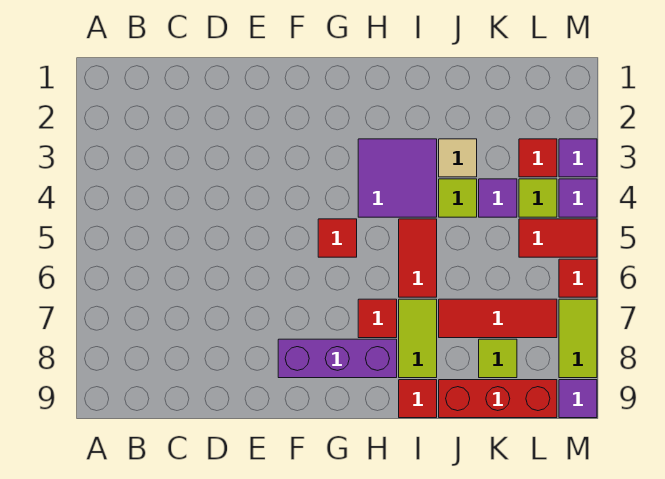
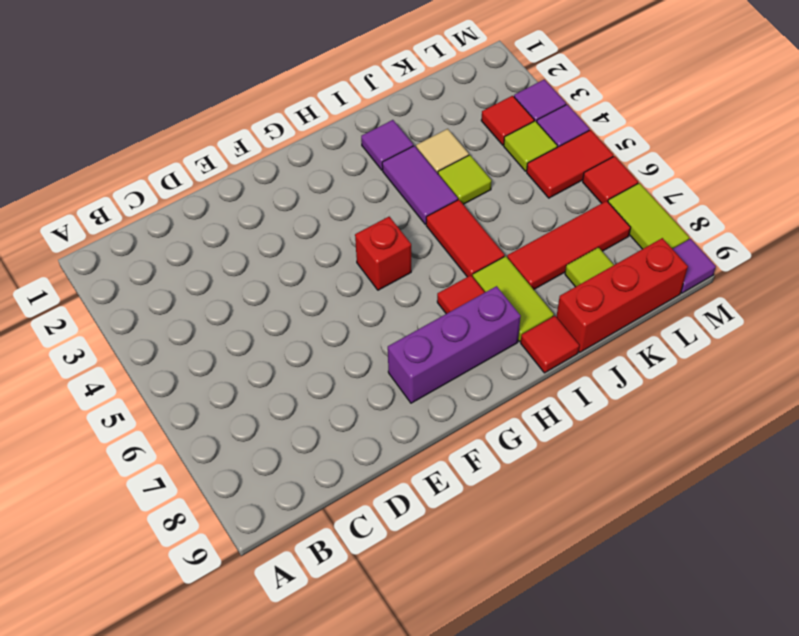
red tile G5 level 1 -> red brick G5 level 1
purple tile H3:I4 level 1 -> purple tile I3:I4 level 1
purple tile K4 level 1 -> purple tile I2 level 1

